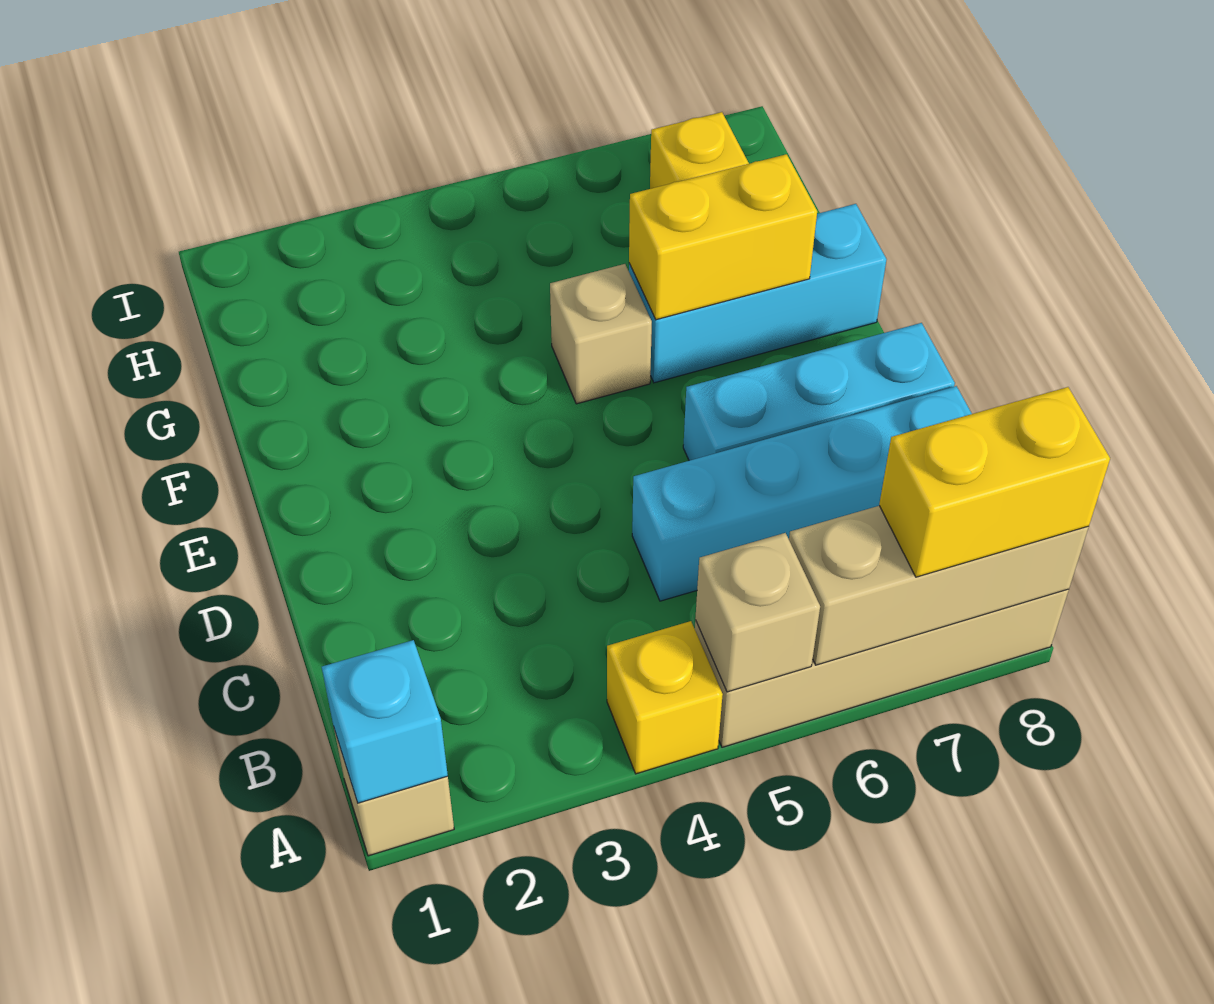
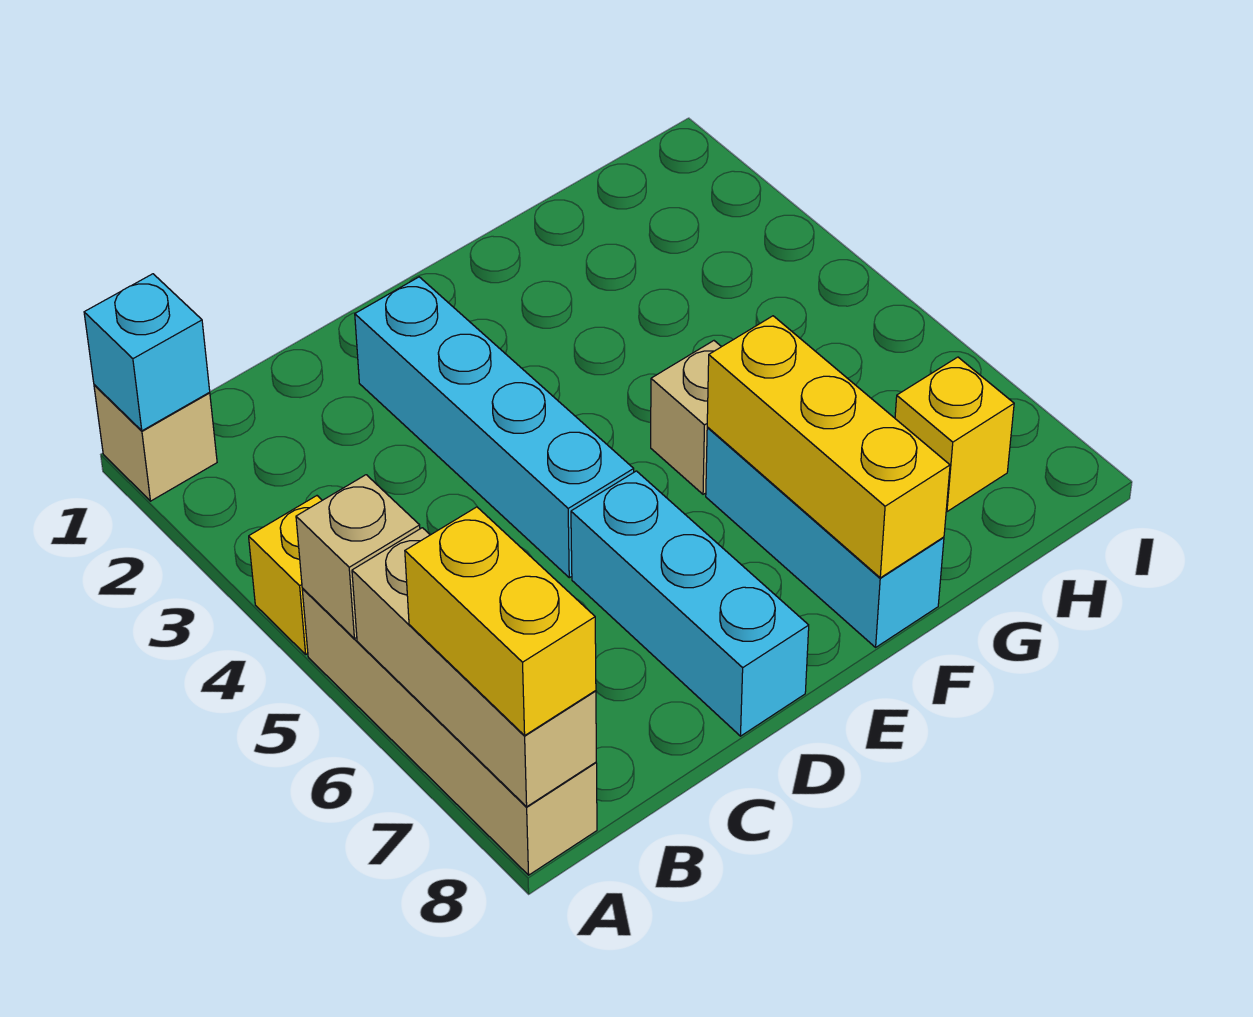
cyan brick C5:C8 level 1 -> cyan brick D2:D5 level 1
yellow brick F6:F7 level 2 -> yellow brick F6:F8 level 2

